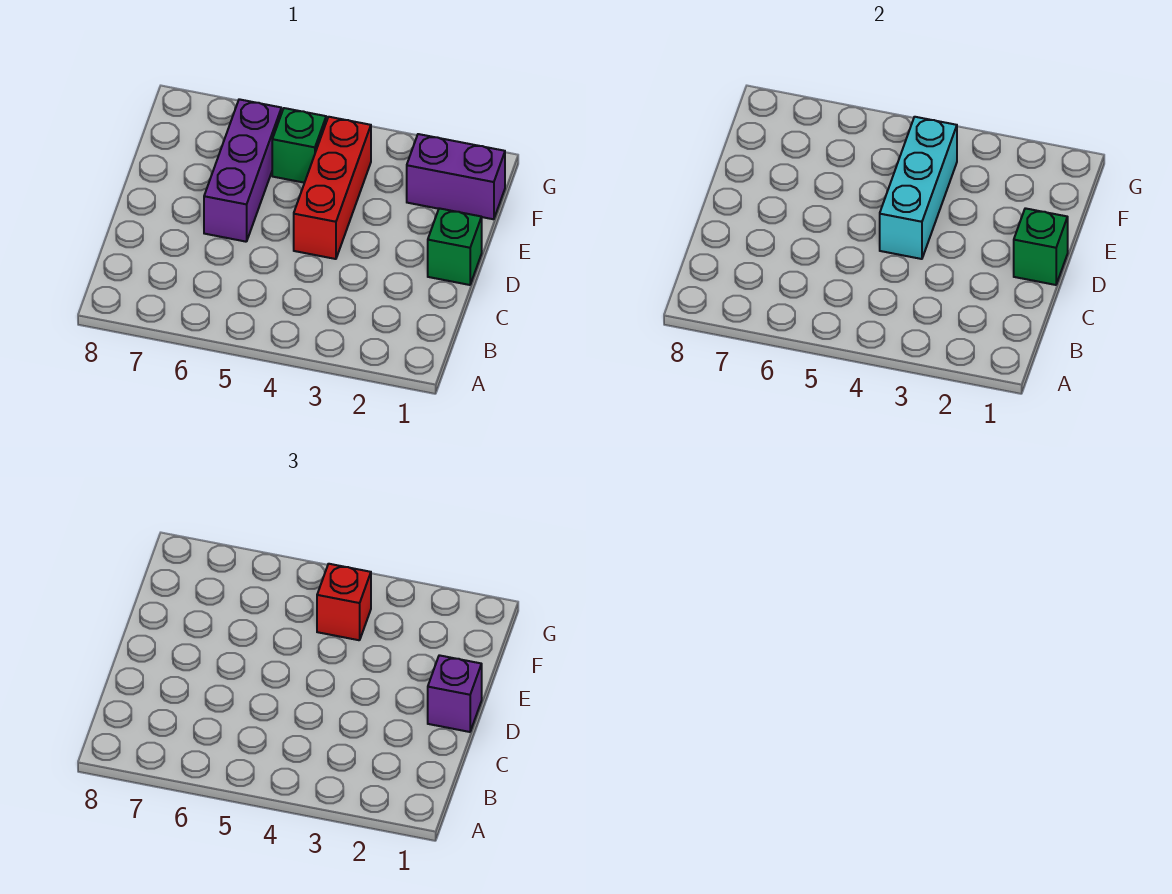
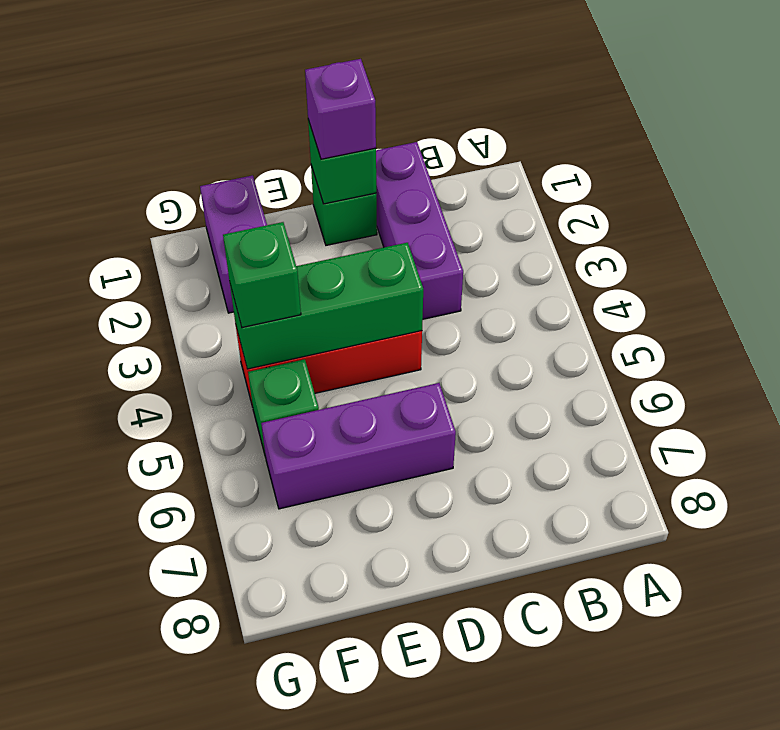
none -> purple brick C1:C3 level 1
cyan brick D4:F4 level 2 -> green brick D4:F4 level 2
red brick F4 level 3 -> green brick F4 level 3

